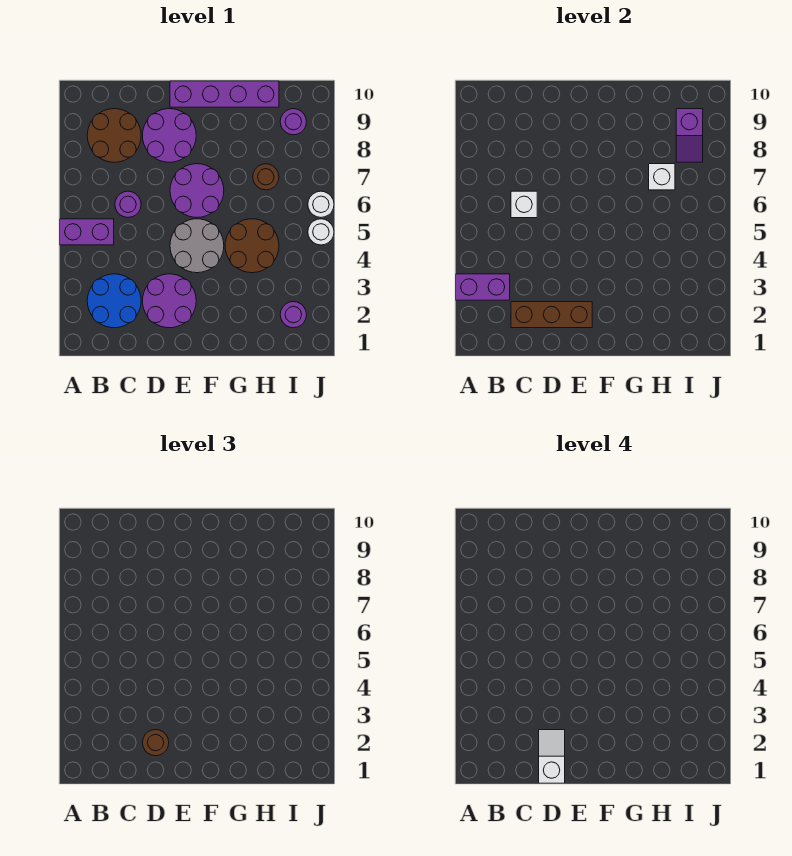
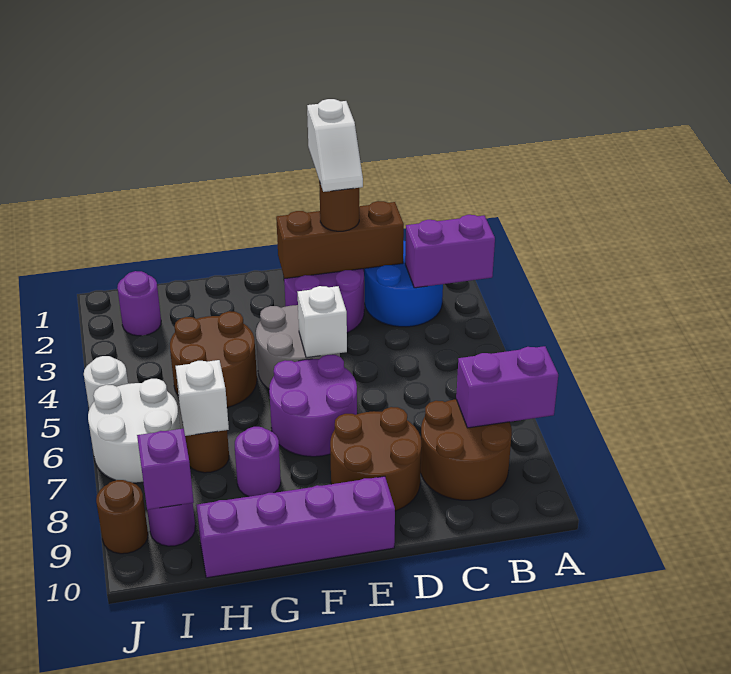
purple brick A5:B5 level 1 -> purple brick A8:B8 level 2
purple round brick C6 level 1 -> purple round brick G8 level 1
white brick C6 level 2 -> white brick E5 level 2
purple round brick D8:E9 level 1 -> brown round brick D8:E9 level 1
white round brick J6 level 1 -> white round brick I6:J7 level 1
none -> brown round brick J9 level 1

